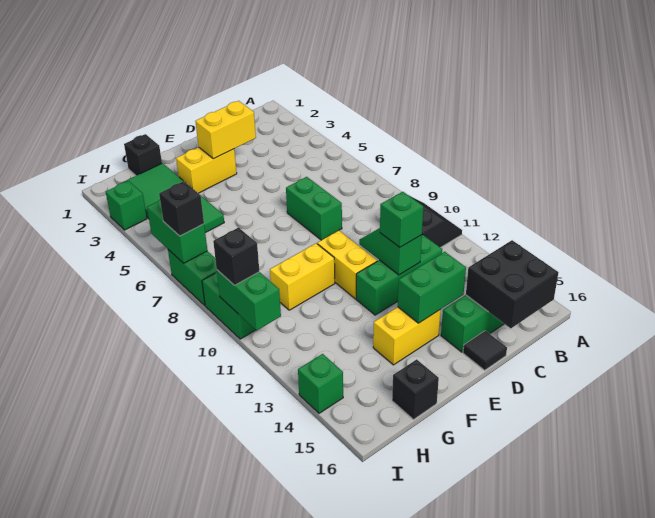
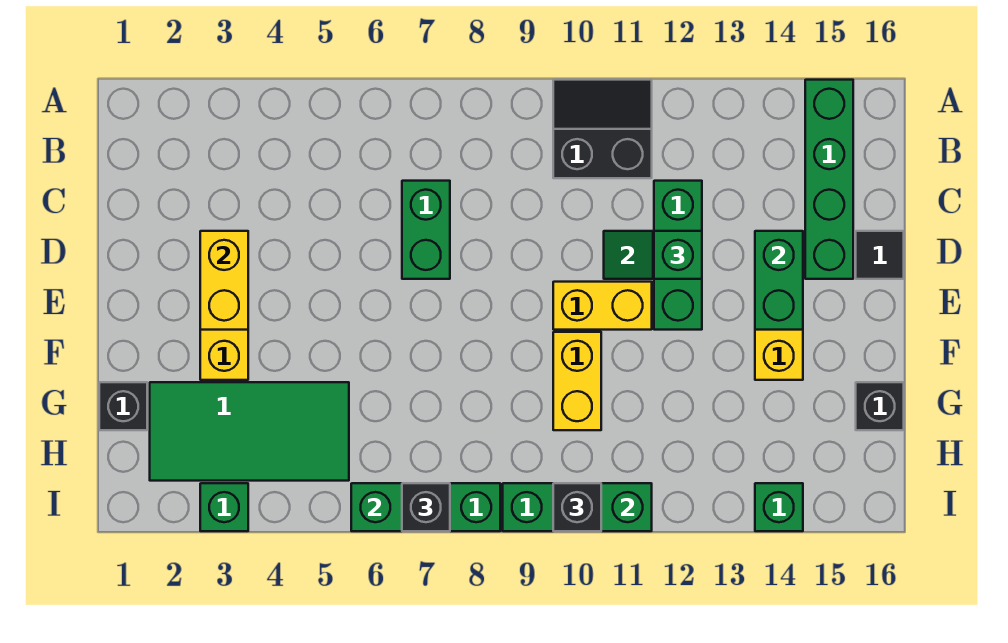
black brick B15:C16 level 2 -> none
green brick D7:D8 level 1 -> green brick C7:D7 level 1

